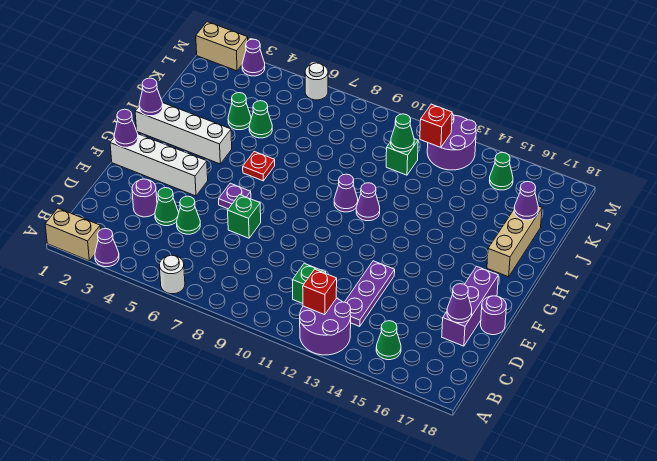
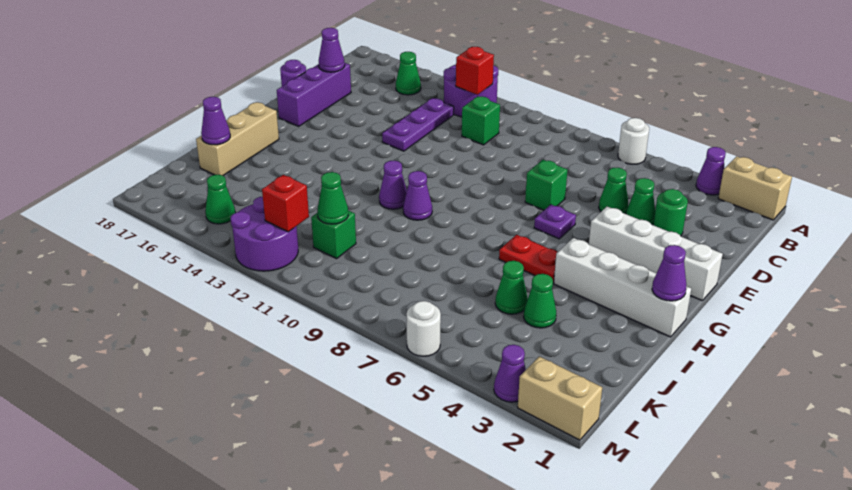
purple round brick D3 level 1 -> green round brick D3 level 1
purple cone F1 level 2 -> none
red plate H6 level 1 -> red plate H5:H6 level 1

